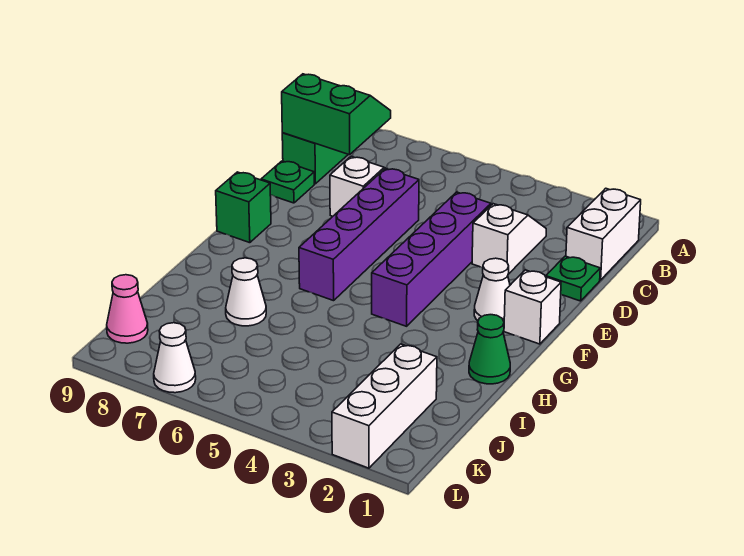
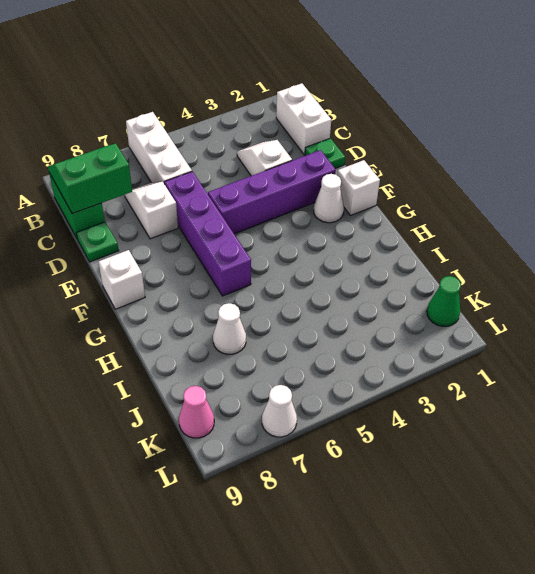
purple brick D4:G4 level 1 -> purple brick E2:E5 level 1
green brick F9 level 1 -> white brick F9 level 1
green cone H1 level 1 -> green cone K1 level 1
white brick J2:L2 level 1 -> white brick A6:C6 level 1

